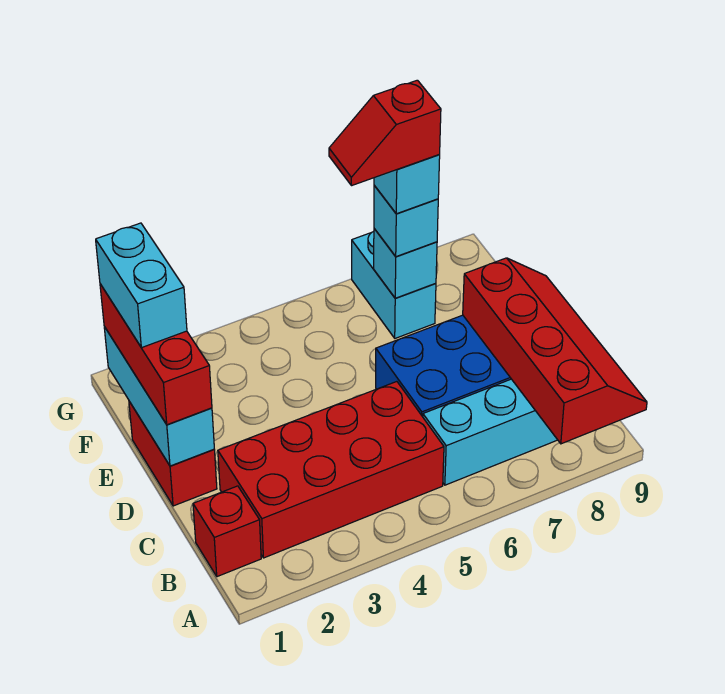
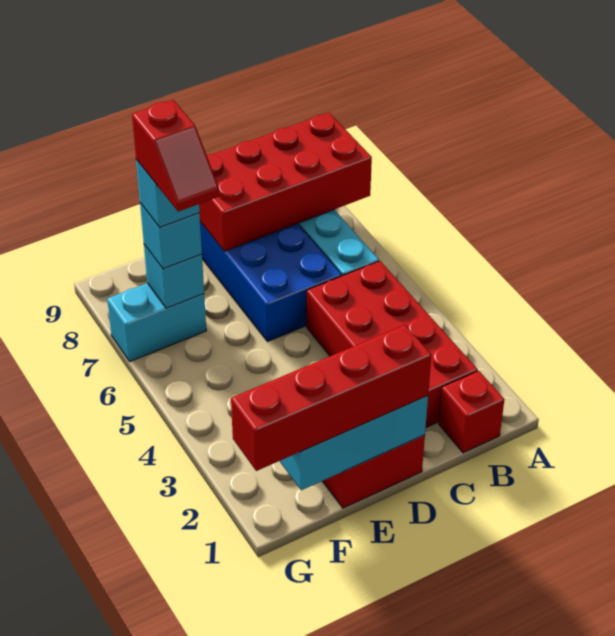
red slope A8:D9 level 2 top 8 -> red brick A8:D9 level 2
red brick D1:F1 level 3 -> red brick D1:G1 level 3
cyan brick E1:F1 level 4 -> none

